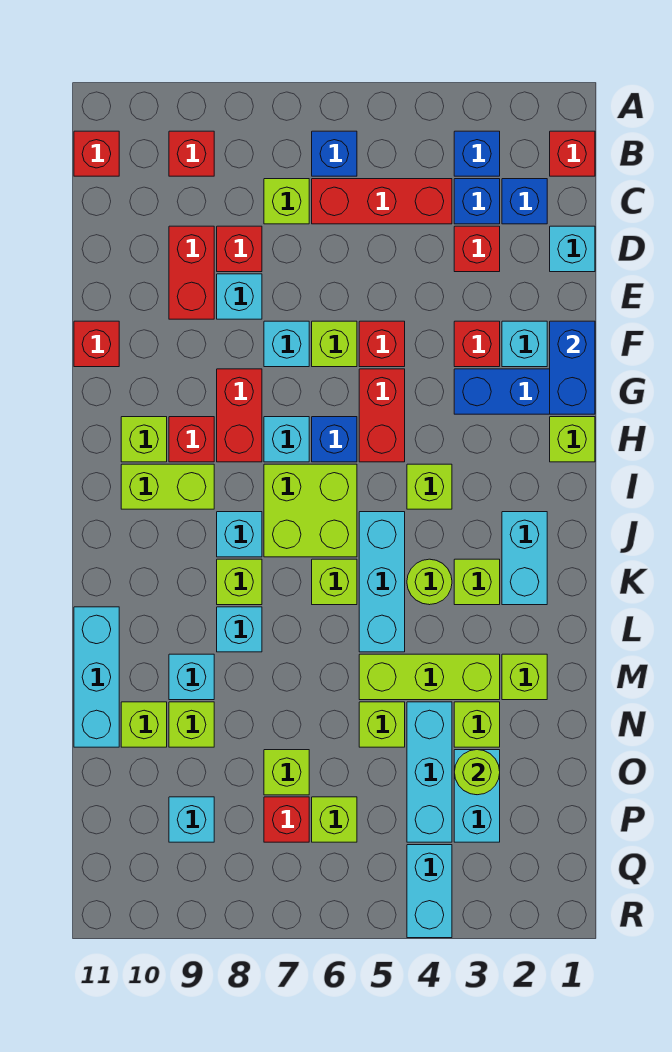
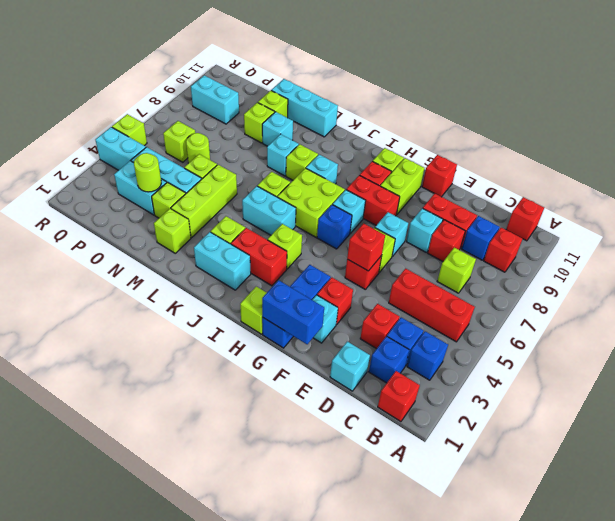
blue brick B6 level 1 -> blue brick C9 level 1
red brick C4:C6 level 1 -> red brick B5:D5 level 1
red brick G5:H5 level 1 -> red brick I3:J3 level 1
lime brick I9:I10 level 1 -> lime brick G9:G10 level 1
cyan brick J5:L5 level 1 -> cyan brick J5:K5 level 1
lime round brick K4 level 1 -> lime round brick O6 level 1
lime brick O7 level 1 -> lime brick R5 level 1
red brick P7 level 1 -> red brick F5 level 2
cyan brick P9 level 1 -> cyan brick P9:Q9 level 1

